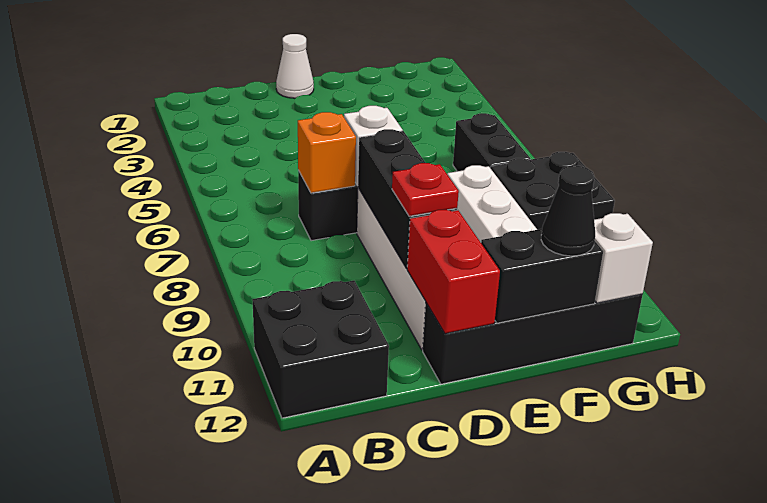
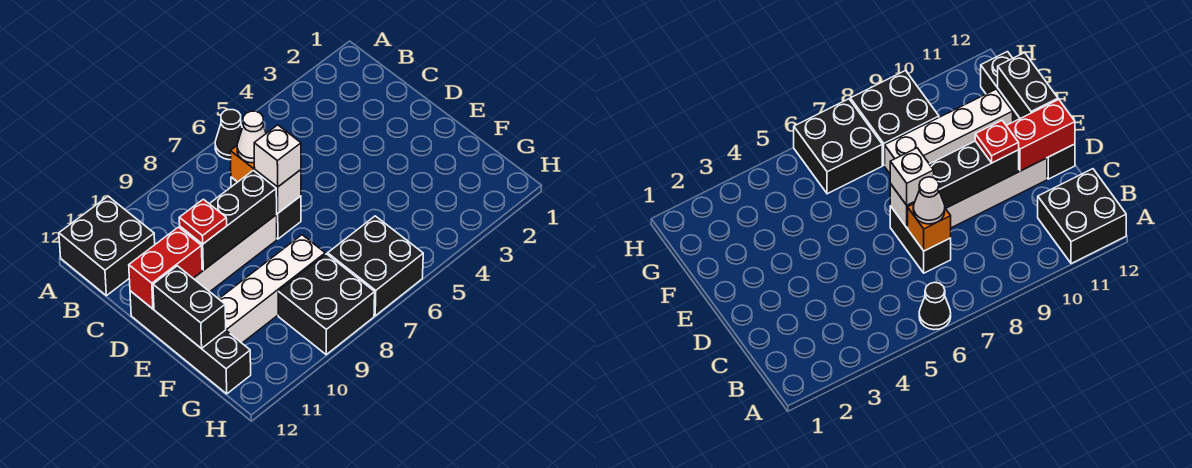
white cone D1 level 1 -> white cone C7 level 3
black cone F12 level 3 -> black cone A6 level 1
black brick G6:G7 level 1 -> black brick G6:H7 level 1
white brick G12 level 2 -> white brick D7 level 3

